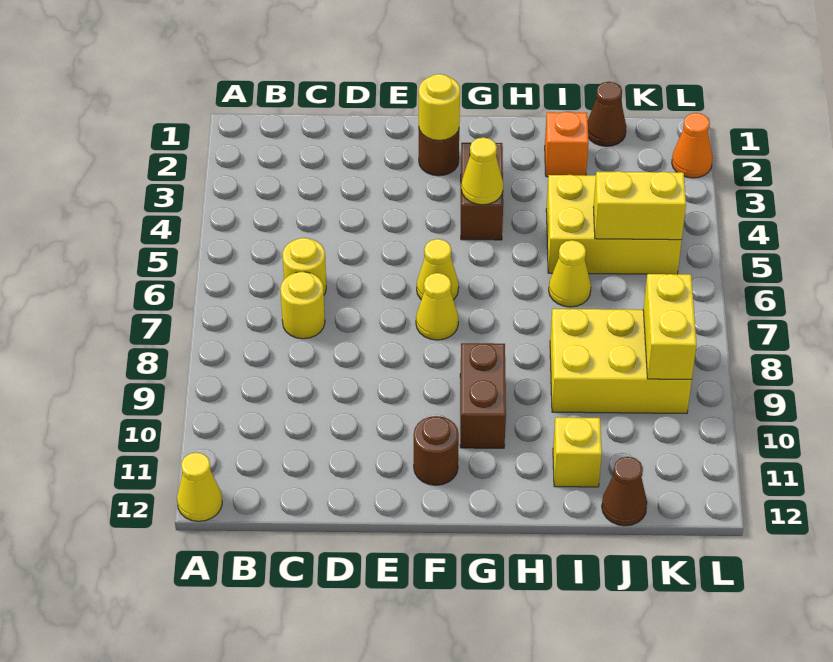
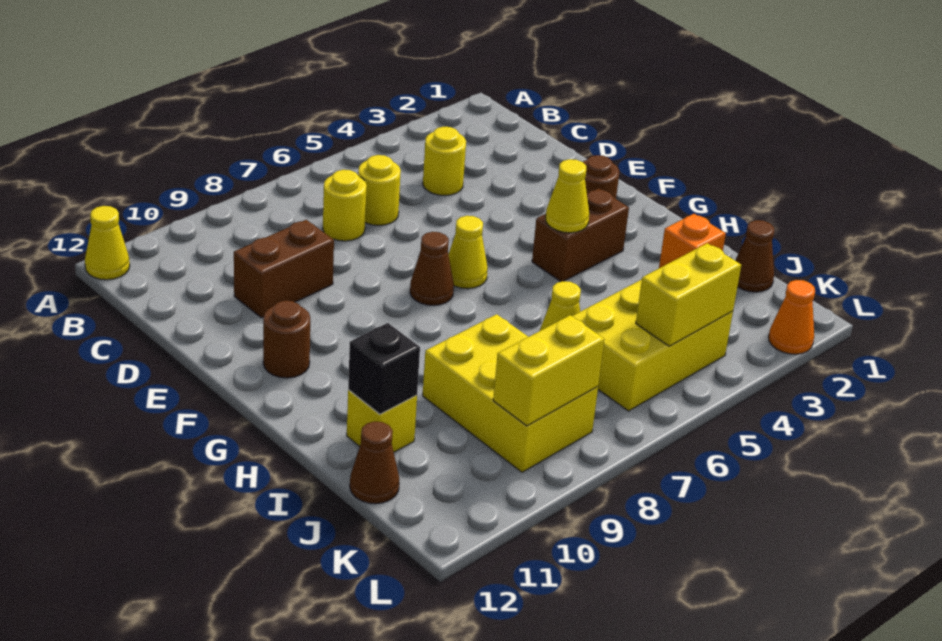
yellow round brick F2 level 2 -> yellow round brick C4 level 1
yellow cone F7 level 1 -> brown cone F7 level 1
brown brick G9:G10 level 1 -> brown brick D9:D10 level 1
yellow brick I4:K5 level 1 -> yellow brick J4:K6 level 1
none -> black brick I11 level 2
yellow brick J5:K5 level 2 -> yellow brick K4:K5 level 2

